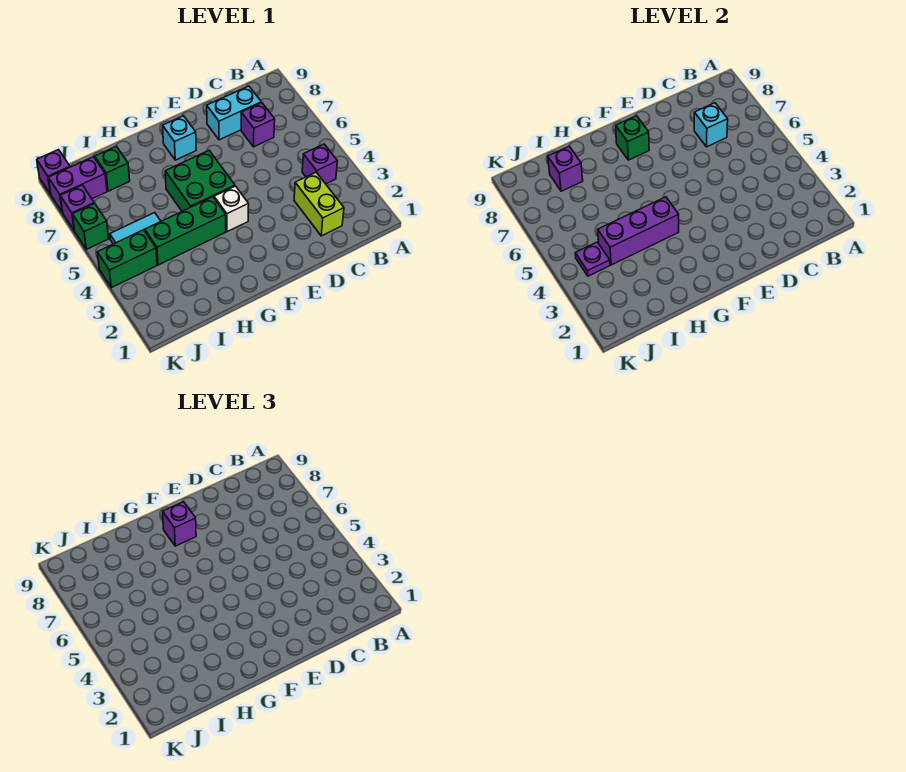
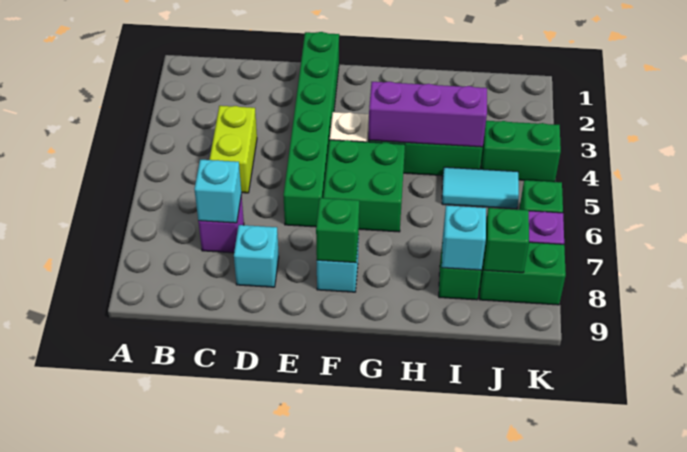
purple brick B4 level 1 -> none
lime brick C2:C3 level 1 -> lime brick C4:C5 level 1
cyan brick C8:D8 level 1 -> cyan brick D8 level 1
none -> green brick E1:E6 level 1
purple brick F8 level 3 -> none
purple brick I8 level 2 -> cyan brick I8 level 2
purple plate J4 level 2 -> none
purple brick J8:K8 level 1 -> green brick J8:K8 level 1
none -> green brick J8 level 2
purple brick K9 level 1 -> none

